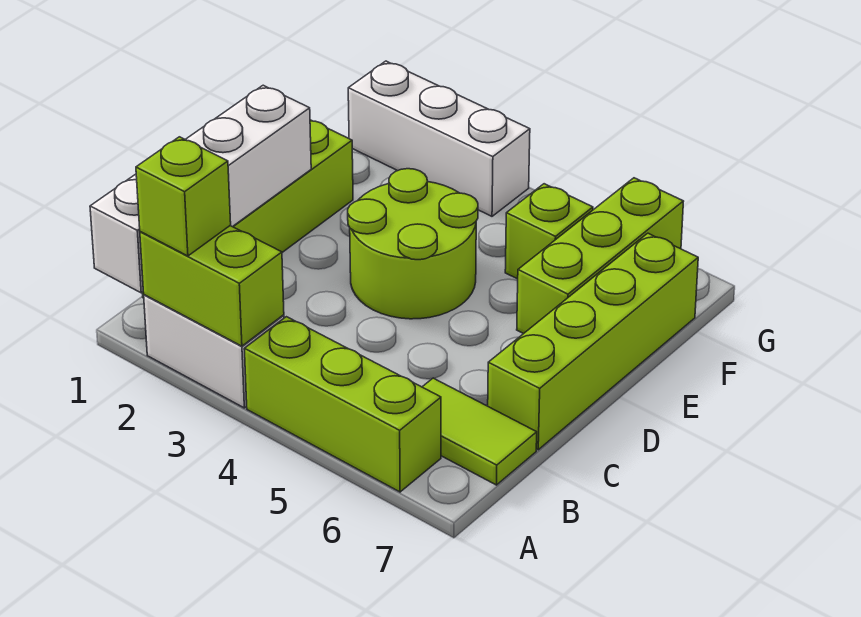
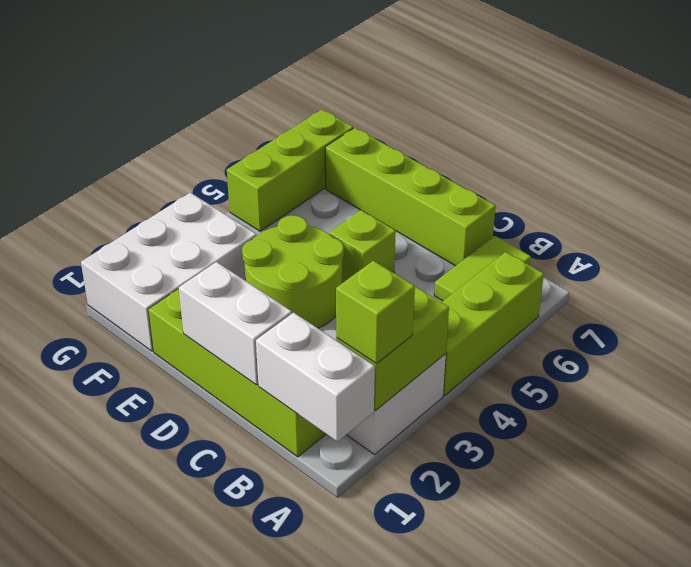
lime brick E6:G6 level 1 -> lime brick G5:G7 level 1
lime brick F5 level 1 -> lime brick D5 level 1
white brick G1:G3 level 1 -> white brick F1:G3 level 1

